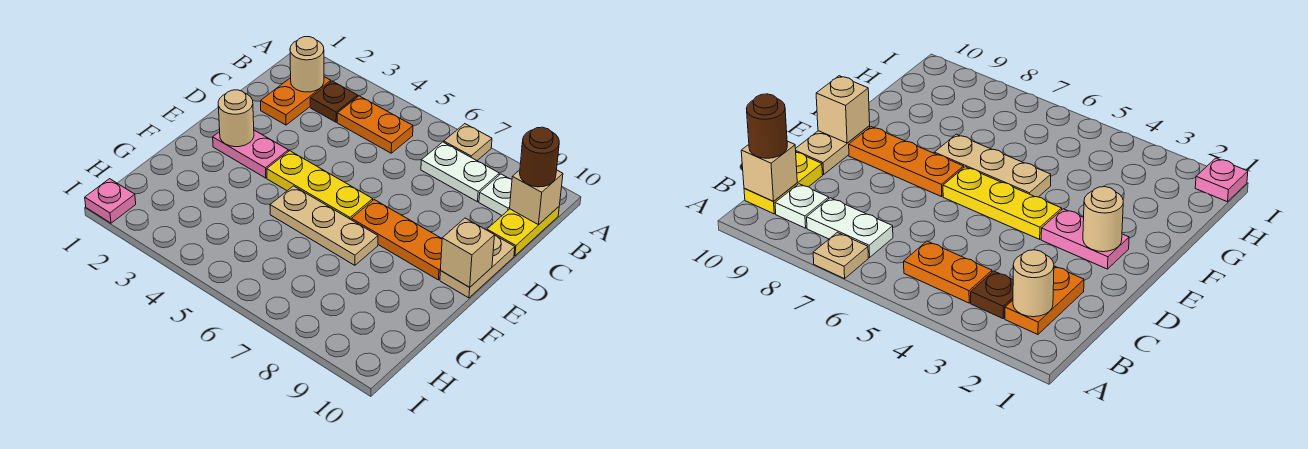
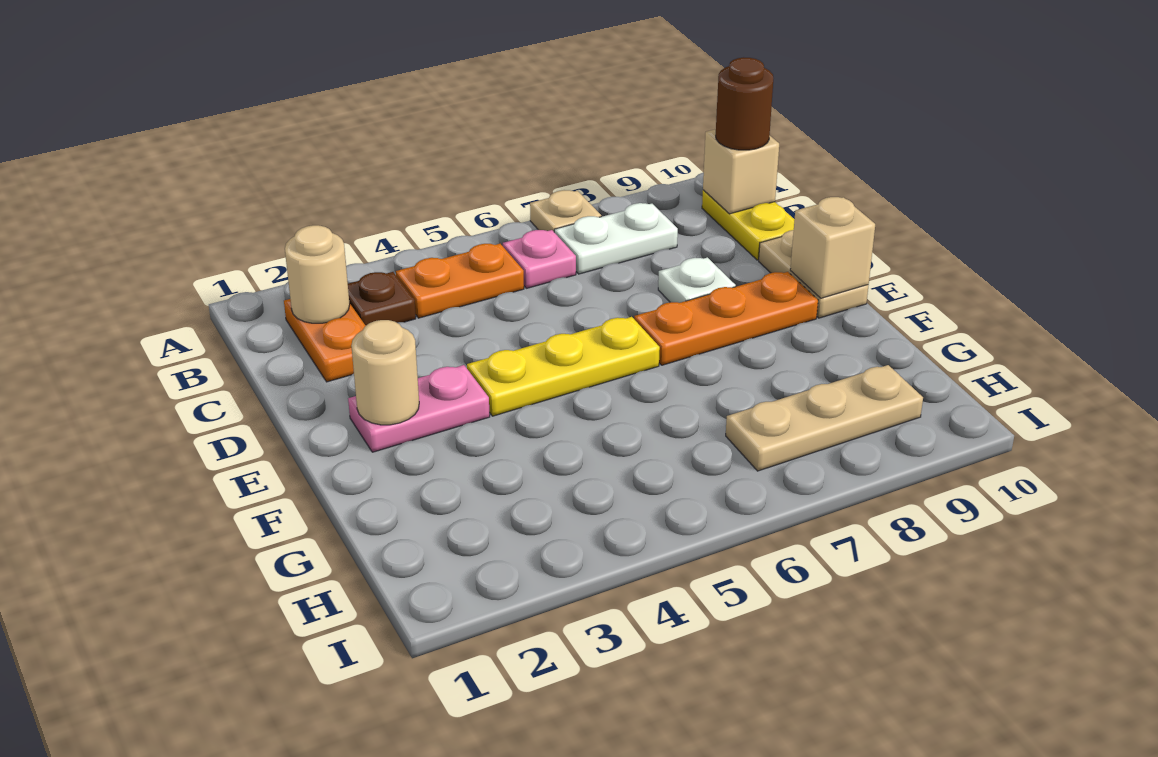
white plate B9 level 1 -> white plate D8 level 1
tan plate F5:F7 level 1 -> tan plate H7:H9 level 1
pink plate I1 level 1 -> pink plate B6 level 1

